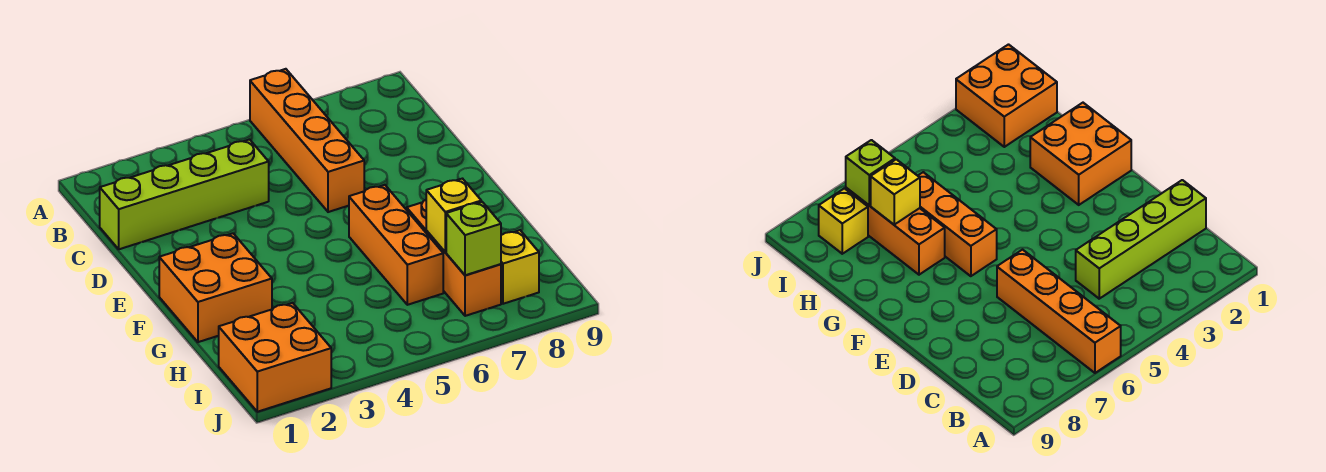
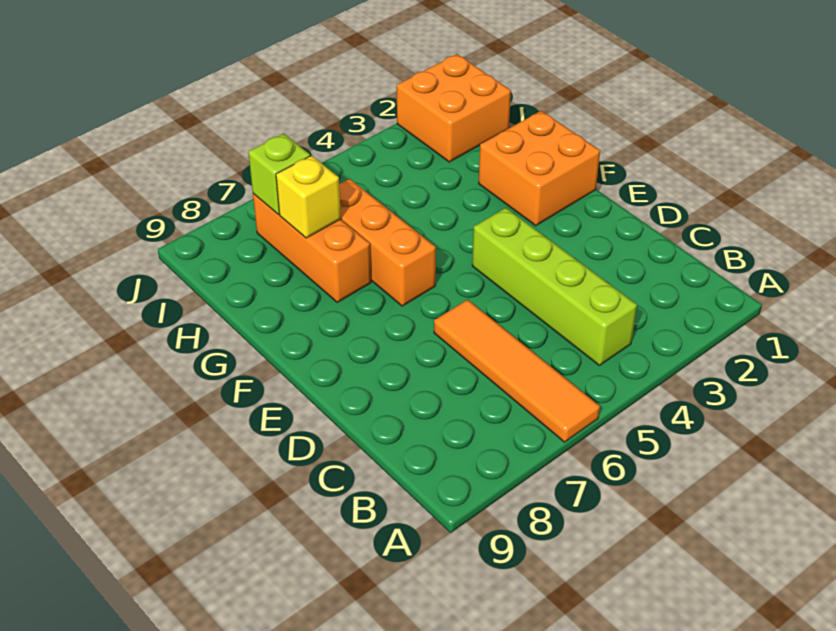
orange brick A6:D6 level 1 -> orange tile A6:D6 level 1
lime brick C1:C4 level 1 -> lime brick B4:E4 level 1
yellow brick I8 level 1 -> none

